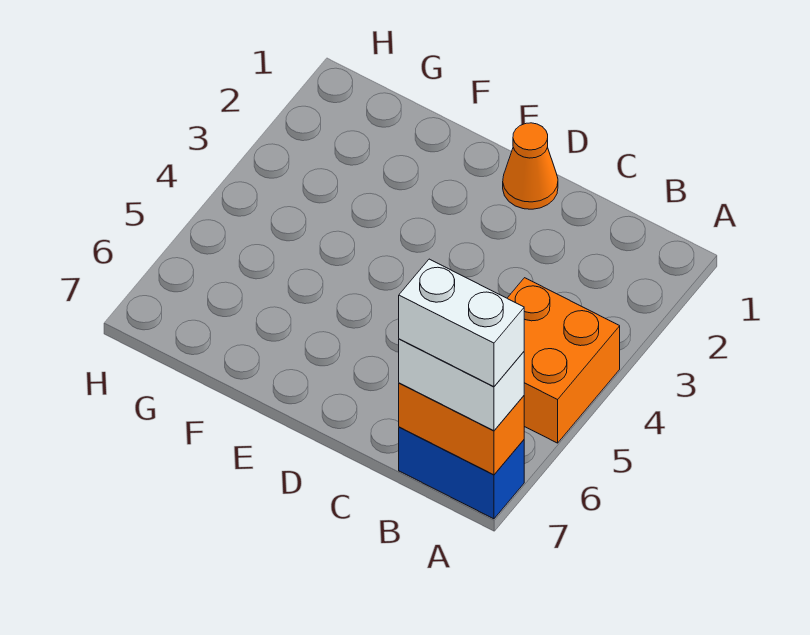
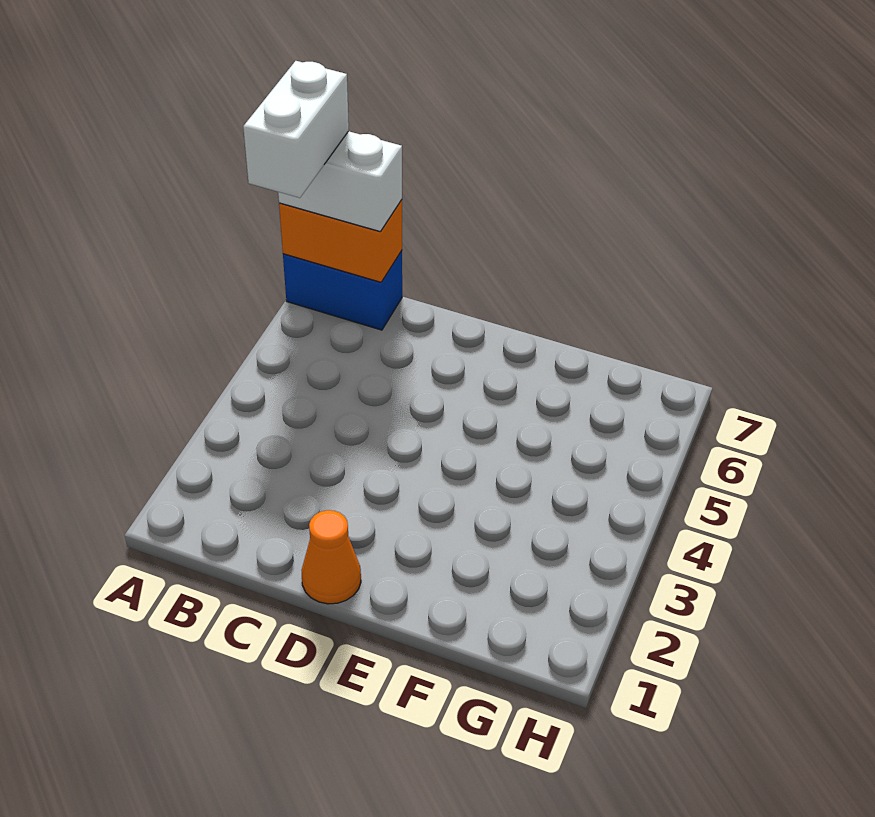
orange brick A4:B5 level 1 -> none
white brick A7:B7 level 4 -> white brick A6:A7 level 4

